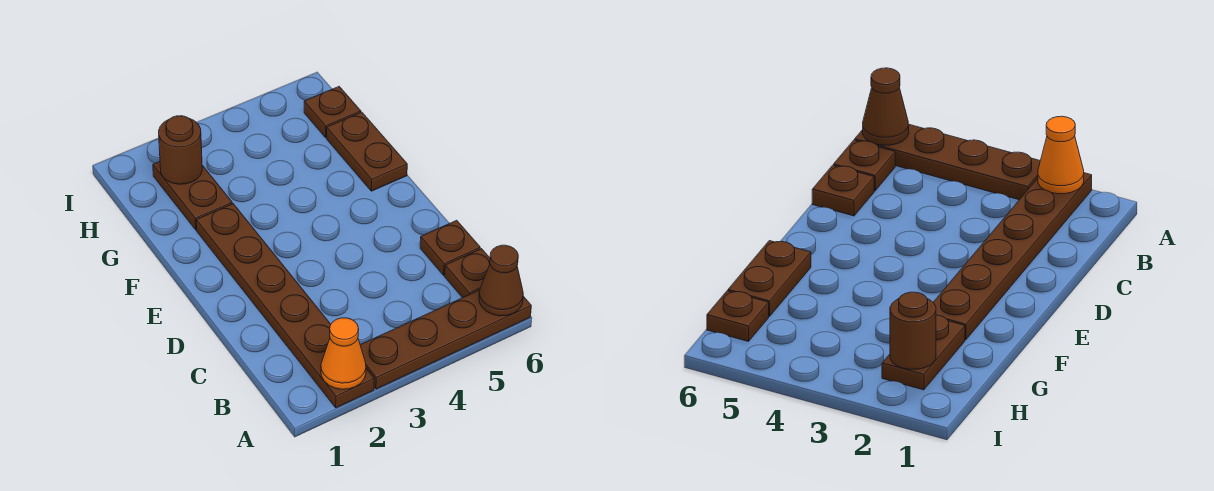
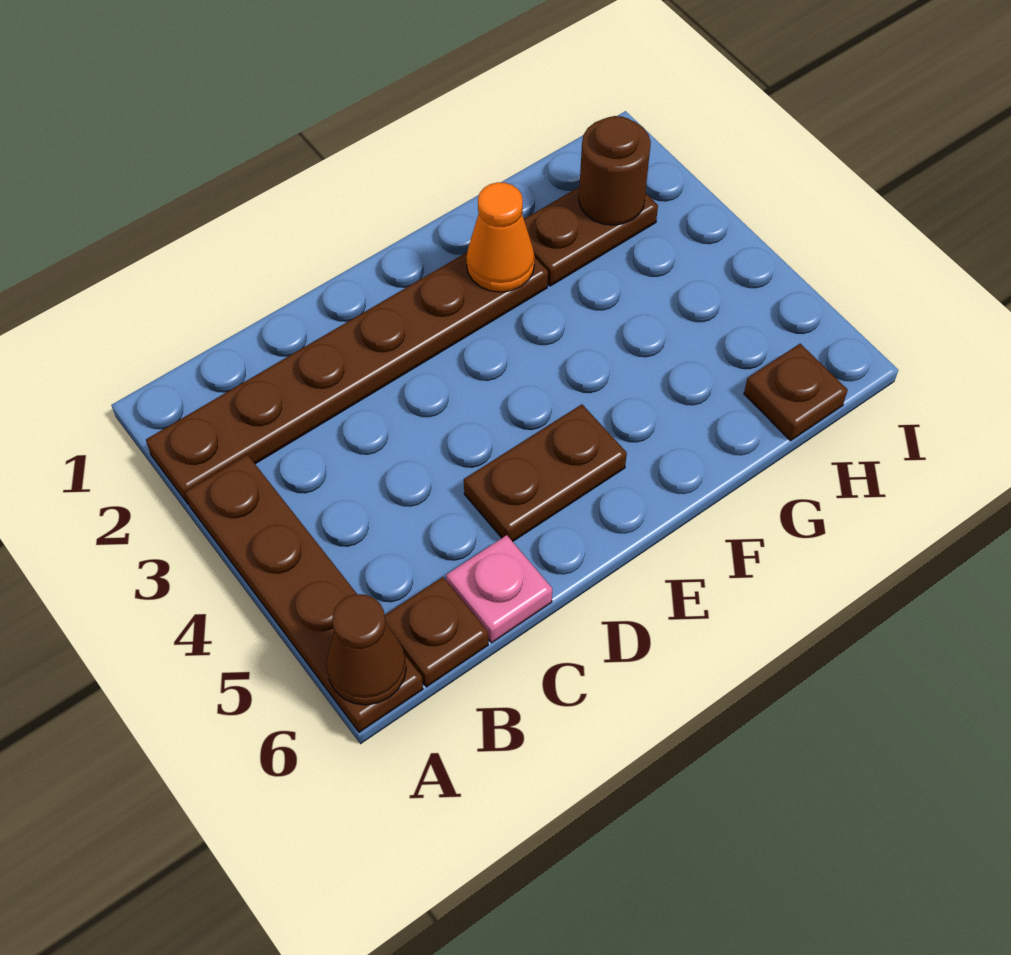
orange cone A2 level 2 -> orange cone F2 level 2
brown plate C6 level 1 -> pink plate C6 level 1
brown plate F6:G6 level 1 -> brown plate D5:E5 level 1

